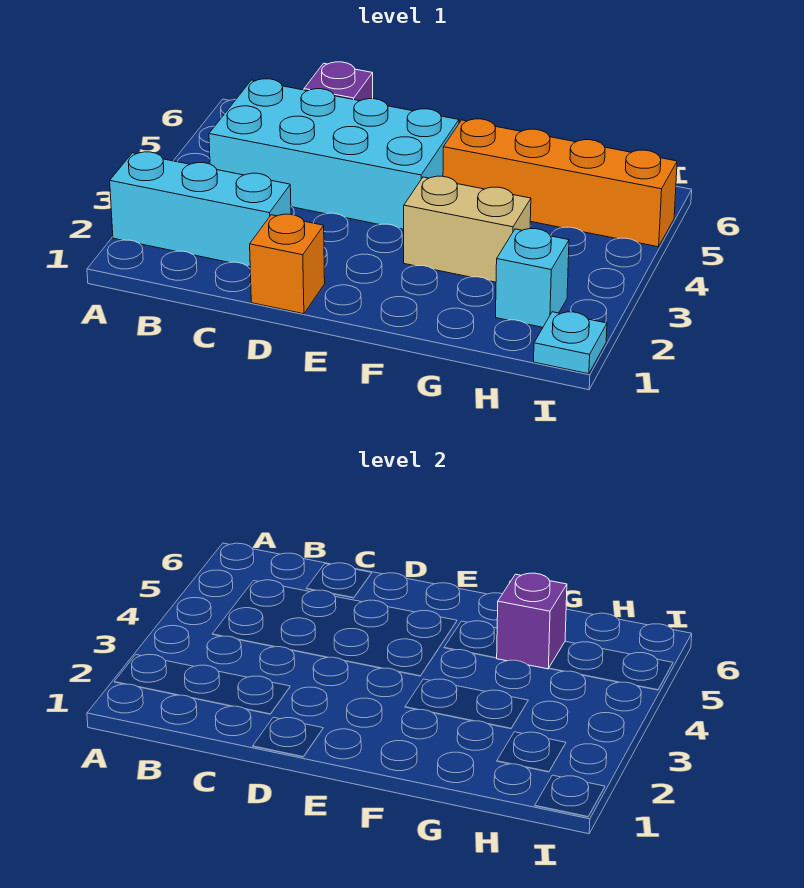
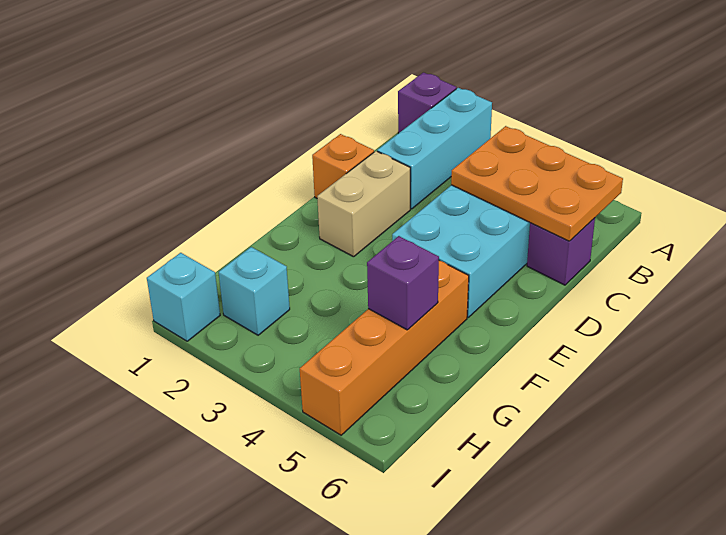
none -> purple brick A1 level 1
none -> orange plate B4:C6 level 2
tan brick F3:G3 level 1 -> tan brick D2:E2 level 1
cyan plate I1 level 1 -> cyan brick I1 level 1

